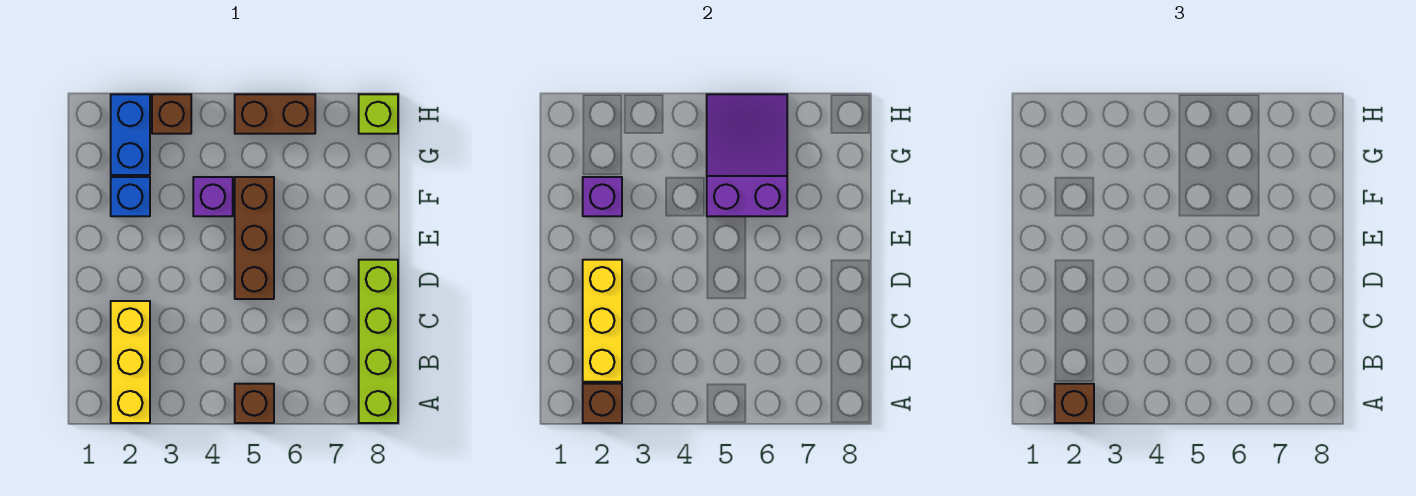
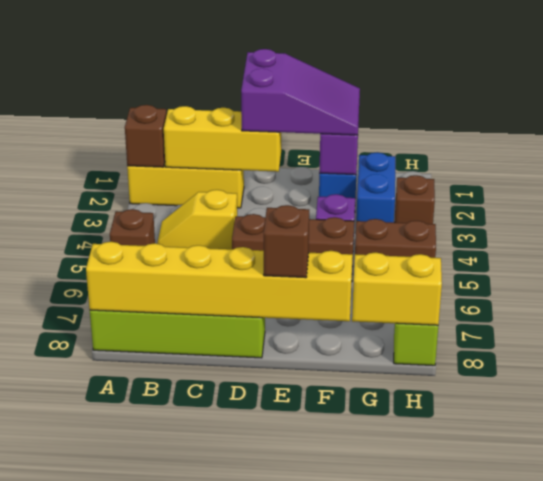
brown brick A2 level 3 -> brown brick E8 level 3
none -> yellow brick A8:F8 level 2
none -> yellow slope B4:C4 level 1 top C
purple slope F5:H6 level 2 top F -> purple slope D1:F2 level 3 top D
blue brick G2:H2 level 1 -> blue brick G2:G3 level 1
none -> yellow brick G8:H8 level 2
brown brick H5:H6 level 1 -> brown brick G5:H5 level 1

